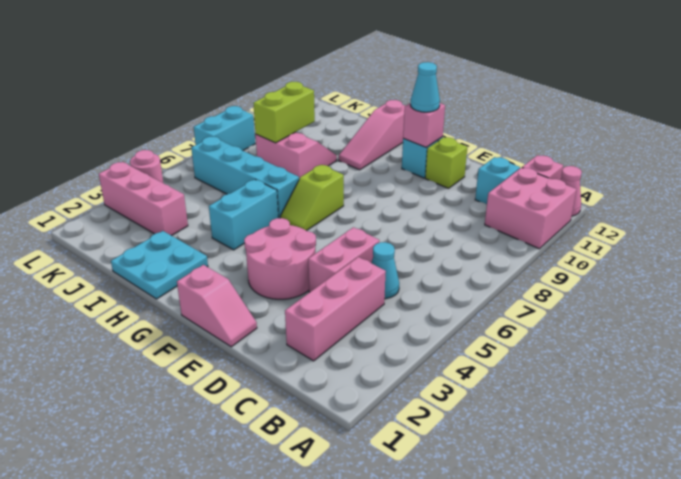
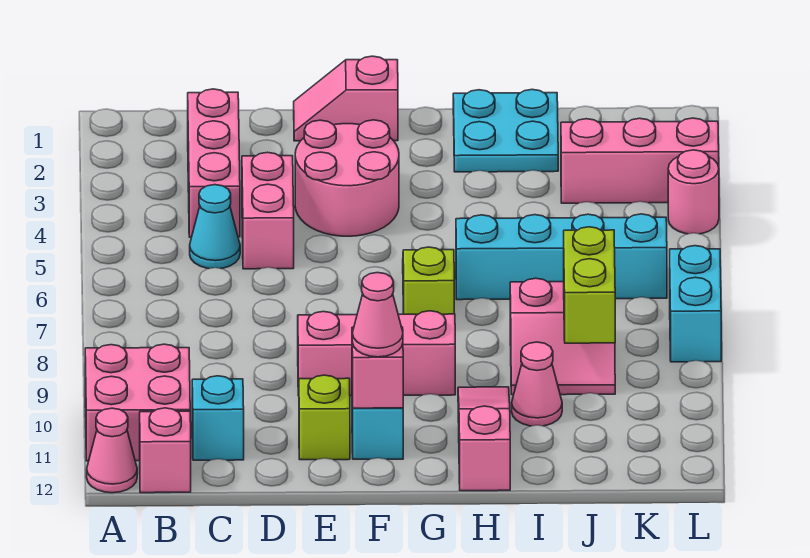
none -> pink brick E9:G9 level 1
cyan cone F11 level 3 -> pink cone F11 level 3
cyan brick H4:H5 level 1 -> none
none -> pink cone I10 level 1

